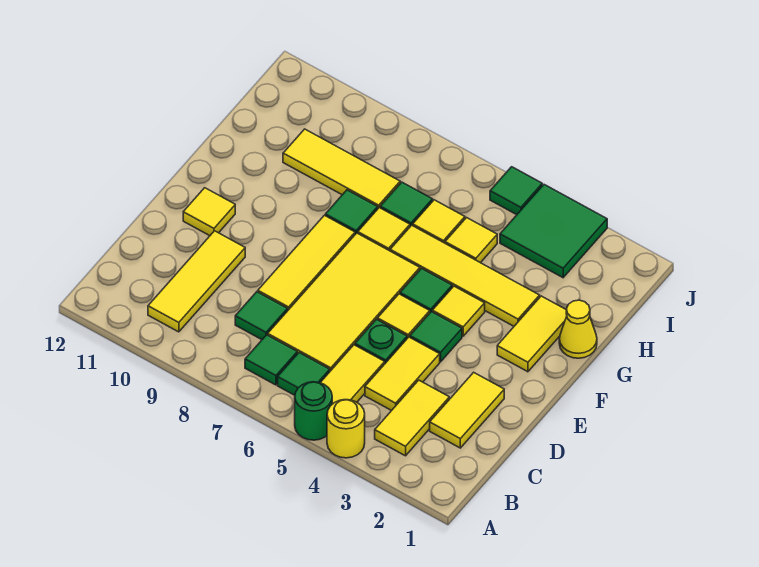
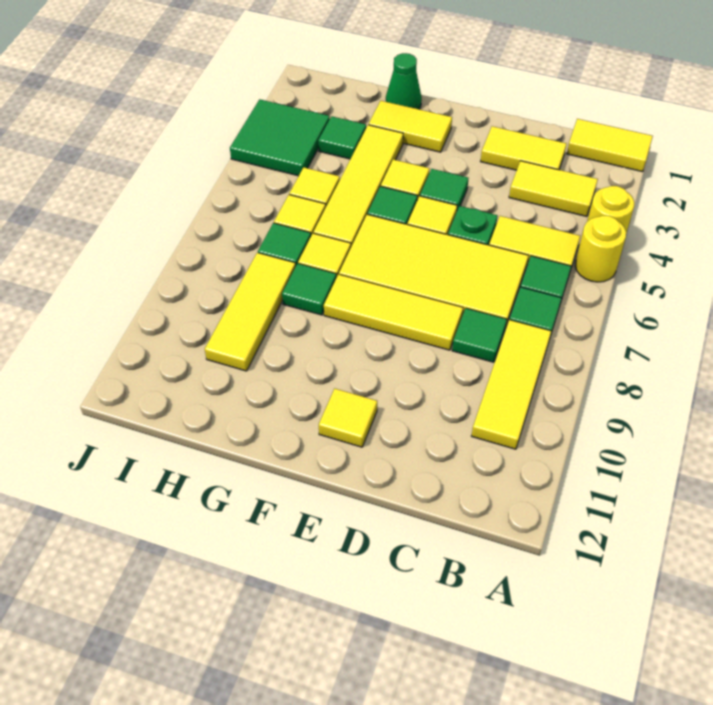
green round brick A5 level 1 -> yellow round brick A5 level 1
yellow tile B10:D10 level 1 -> yellow tile B8:B10 level 1
yellow tile C4:D4 level 1 -> yellow tile A1:B1 level 1
yellow cone G1 level 1 -> green cone G1 level 1
green tile J5 level 1 -> green tile H3 level 1

